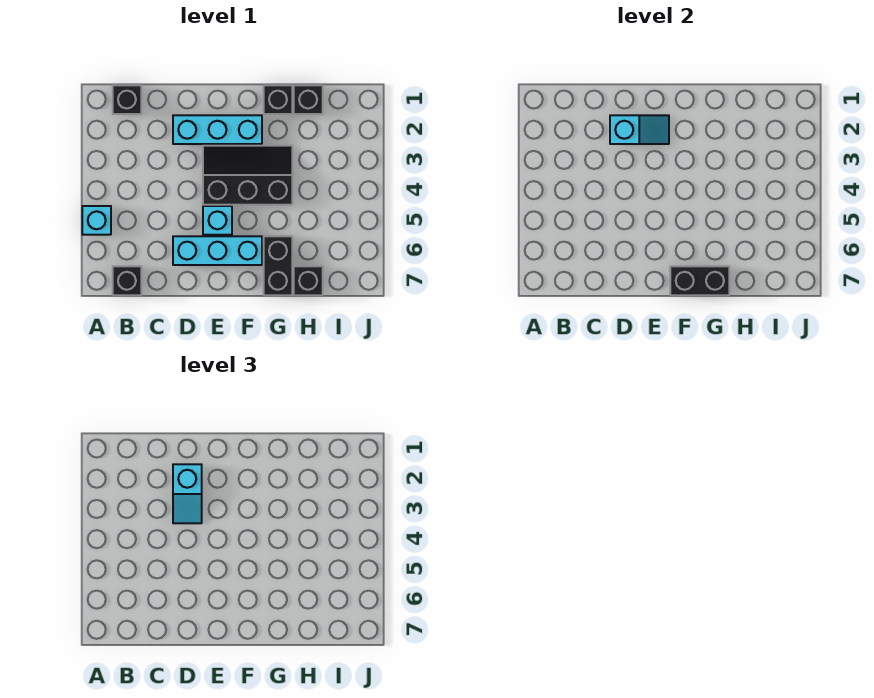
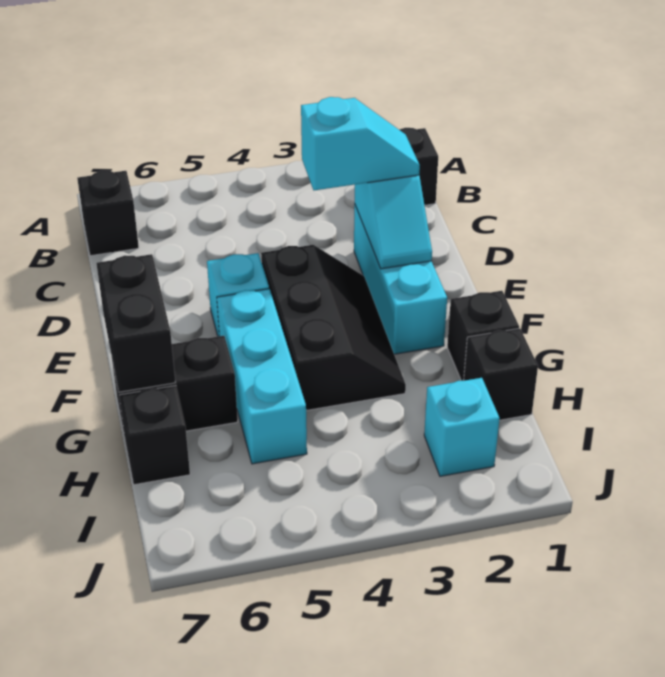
cyan brick A5 level 1 -> cyan brick I2 level 1
cyan slope D2:D3 level 3 top 2 -> cyan slope D2:D3 level 3 top 3
cyan brick D6:F6 level 1 -> cyan brick F5:H5 level 1

